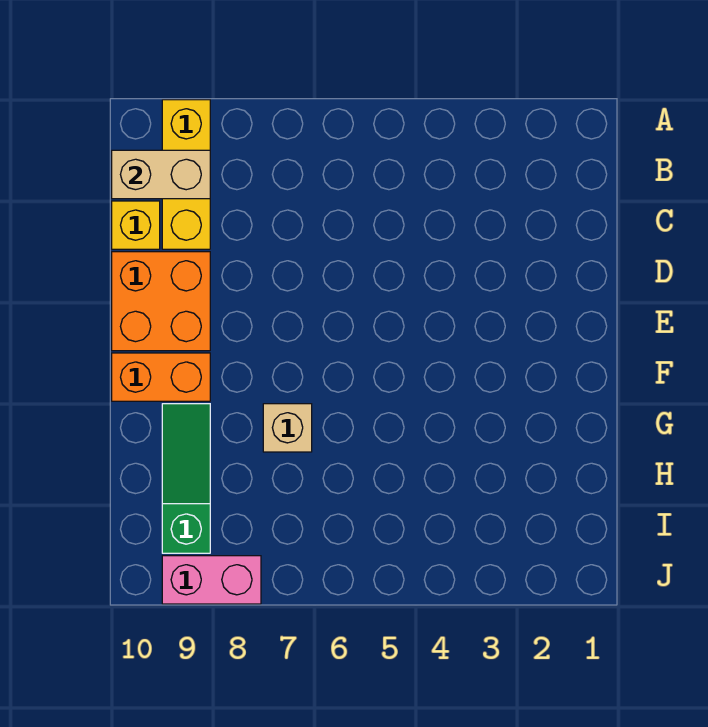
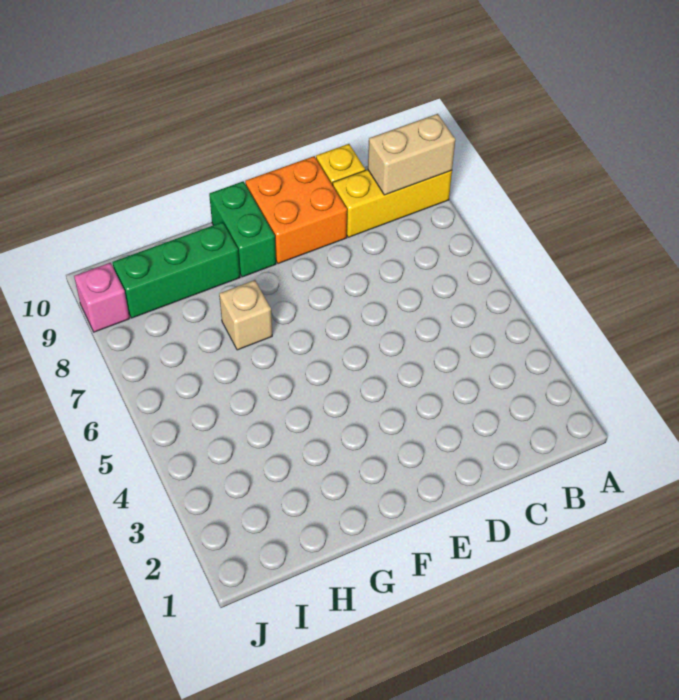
tan brick B9:B10 level 2 -> tan brick A9:B9 level 2
orange brick F9:F10 level 1 -> green brick F9:F10 level 1
green slope G9:I9 level 1 top I -> green brick G9:I9 level 1
pink brick J8:J9 level 1 -> pink brick J9 level 1

